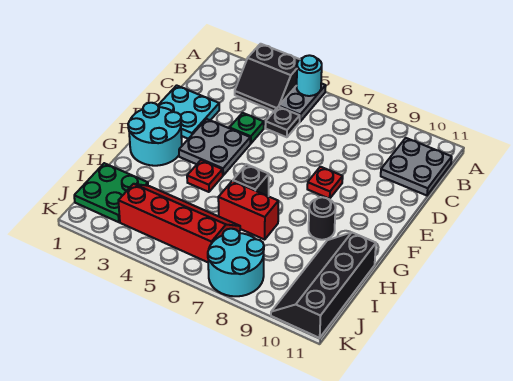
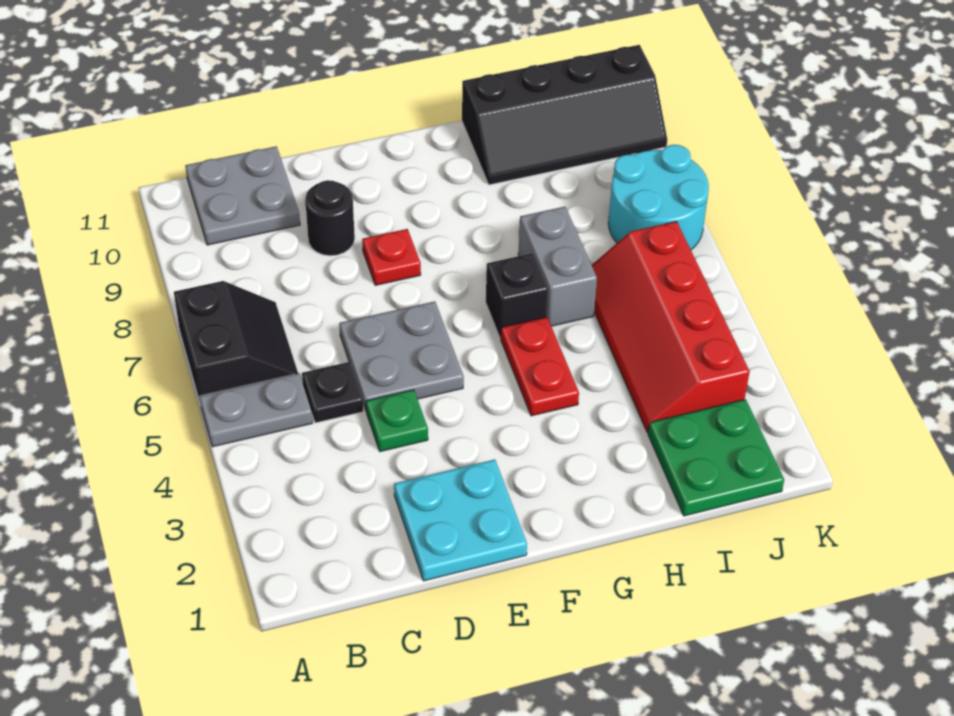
black slope A3:B4 level 1 top A -> black slope A6:B7 level 1 top A
cyan round brick A5 level 2 -> none
grey plate E3:F4 level 1 -> grey plate D5:E6 level 1
cyan round brick F1:G2 level 1 -> none
red plate G4 level 1 -> red plate G4:G5 level 1
black round brick G9 level 1 -> black round brick D9 level 1
red brick H6:H7 level 1 -> grey brick H6:H7 level 1

